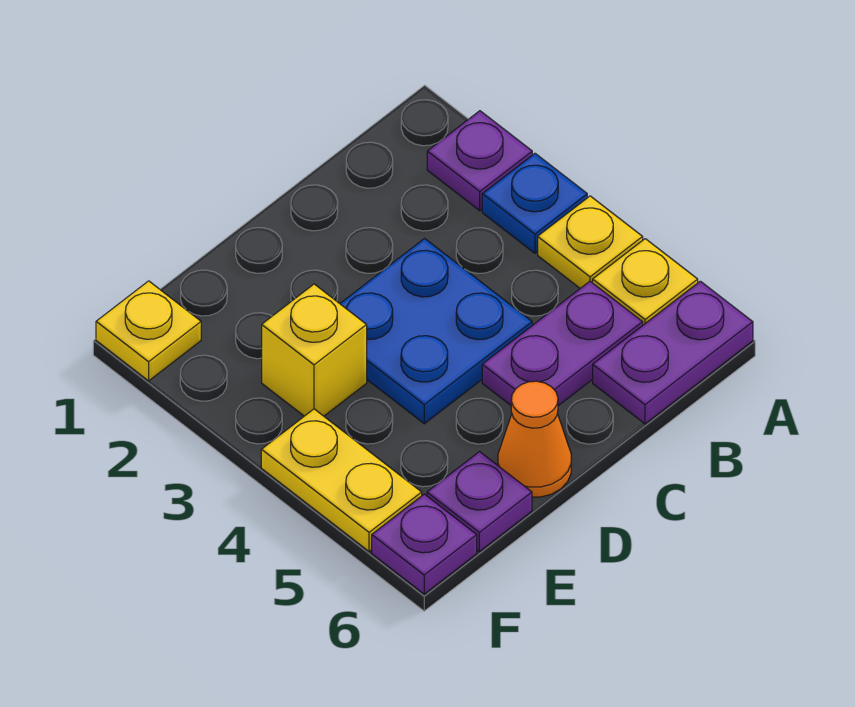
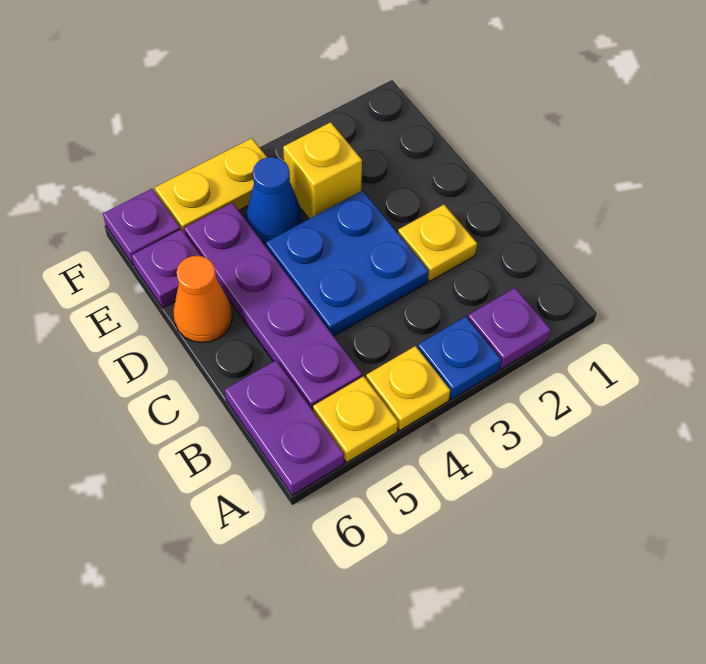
purple plate B5:C5 level 1 -> purple plate B5:E5 level 1
none -> blue cone E4 level 1
yellow plate F1 level 1 -> yellow plate C2 level 1

